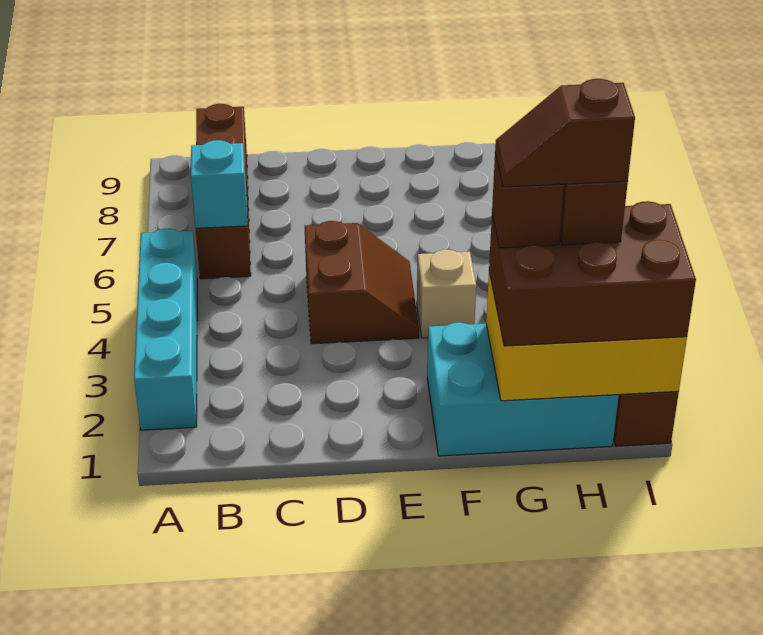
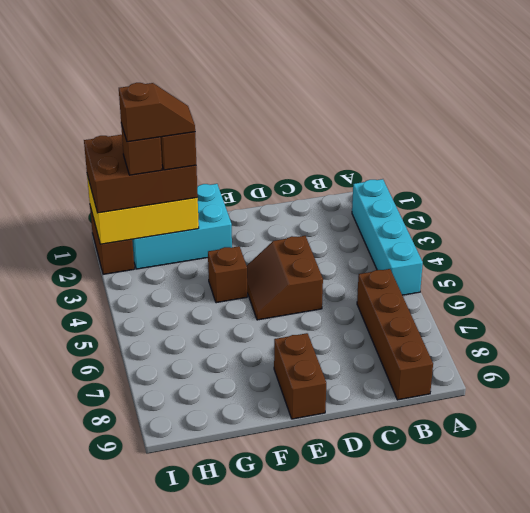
cyan brick B6 level 2 -> none
none -> brown brick E8:E9 level 1
tan brick F4 level 1 -> brown brick F4 level 1

